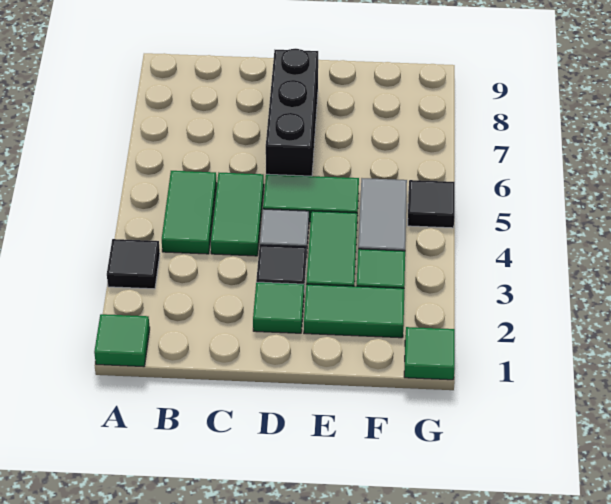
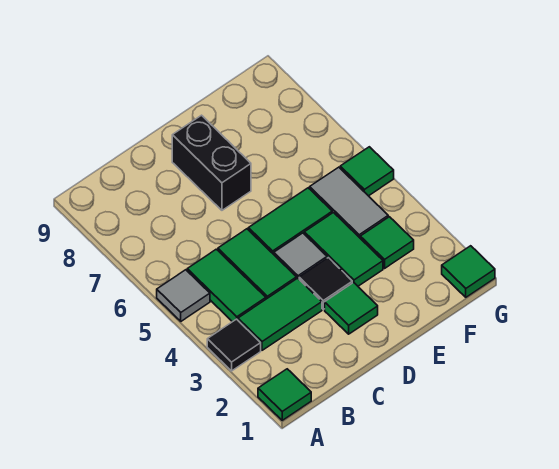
none -> grey tile A5 level 1
black brick D6:D8 level 1 -> black brick D7:D8 level 1
green tile E2:F2 level 1 -> green tile B3:C3 level 1
black tile G5 level 1 -> green tile G5 level 1

